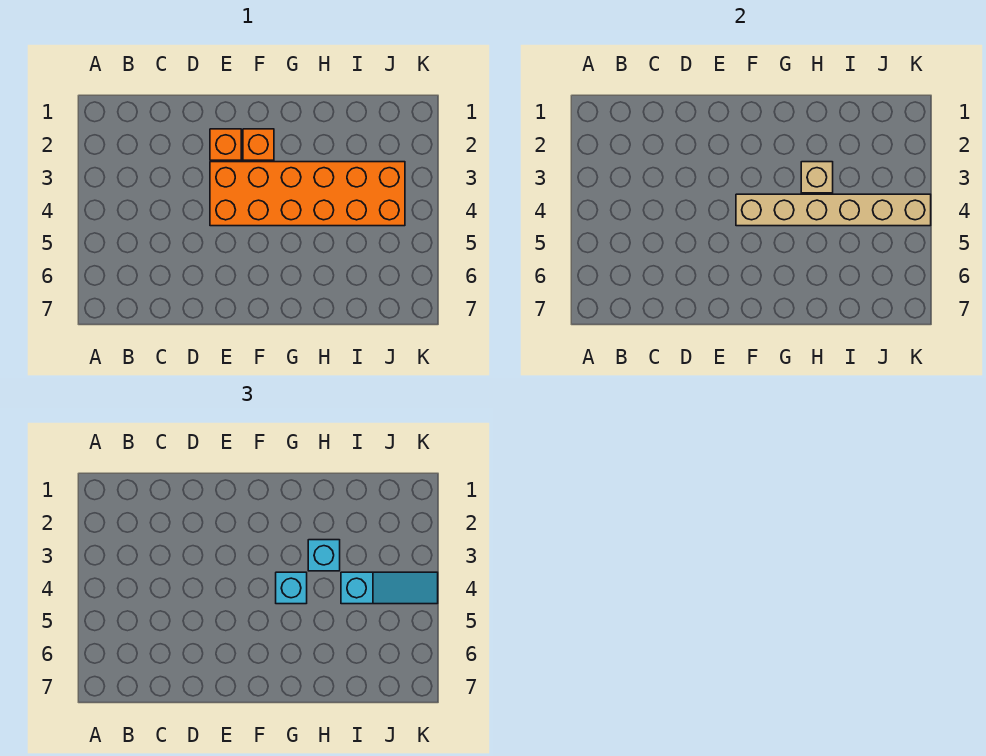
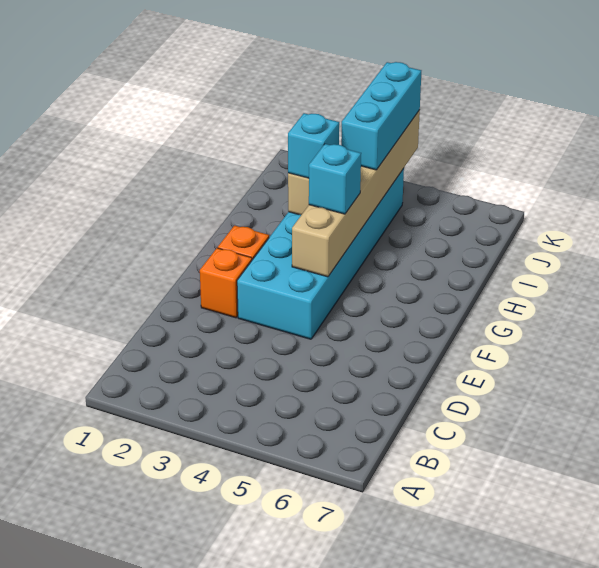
orange brick E3:J4 level 1 -> cyan brick E3:J4 level 1
cyan slope I4:K4 level 3 top I -> cyan brick I4:K4 level 3

